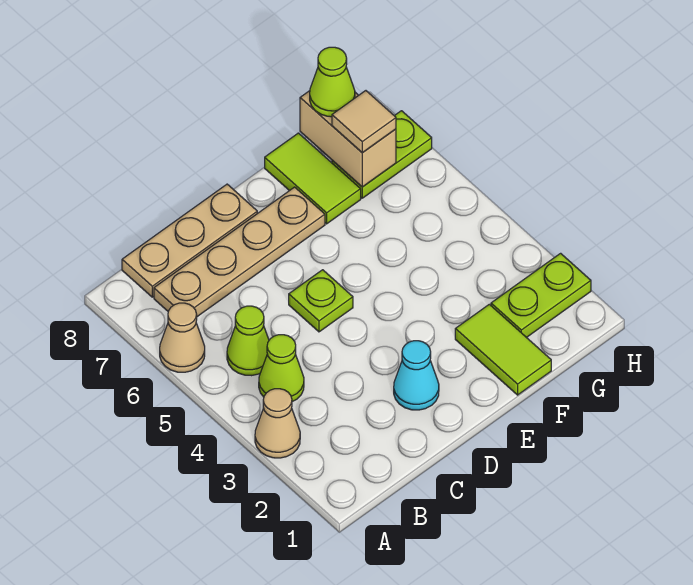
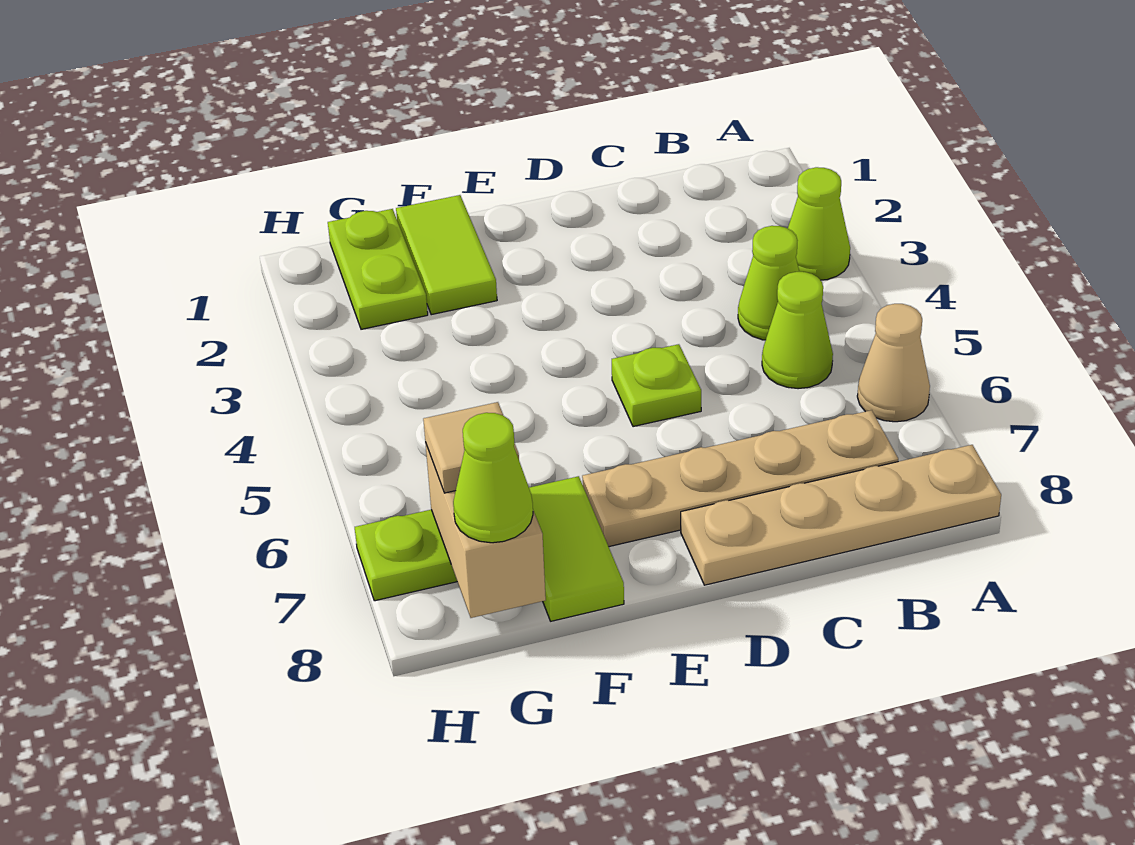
tan cone A3 level 1 -> lime cone A3 level 1
tan plate B8:D8 level 1 -> tan plate A8:D8 level 1
cyan cone D2 level 1 -> none
lime plate G2:H2 level 1 -> lime plate G1:G2 level 1

